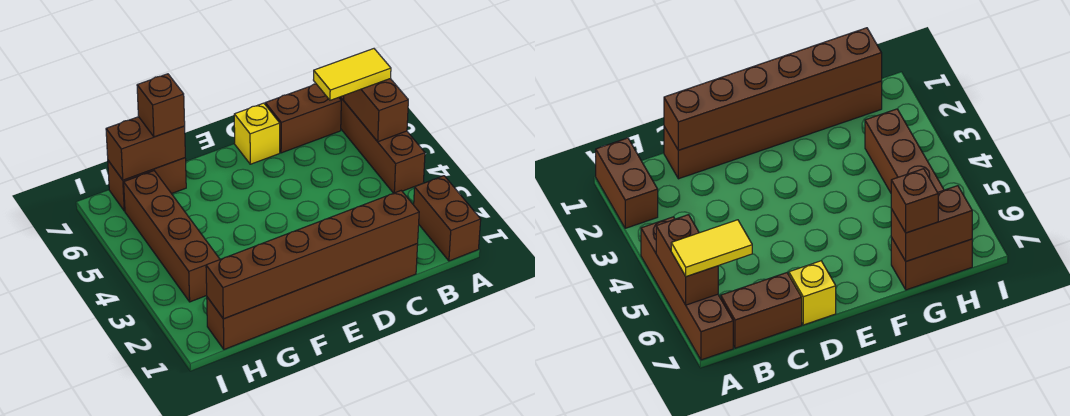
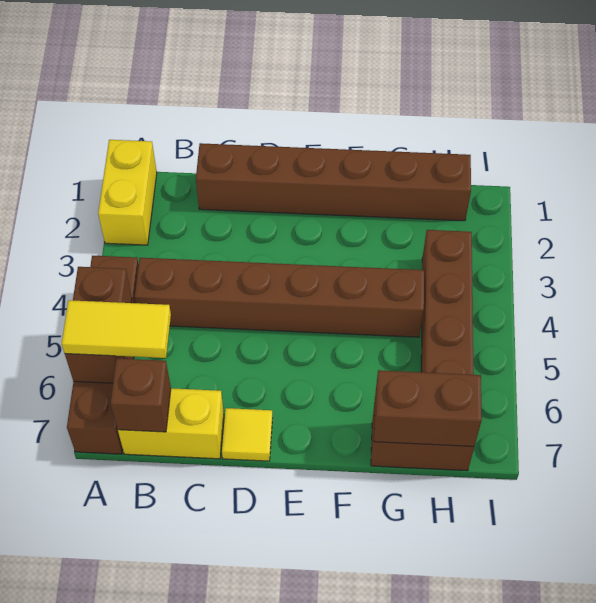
brown brick A1:A2 level 1 -> yellow brick A1:A2 level 1
brown brick B7:C7 level 1 -> yellow brick B7:C7 level 1
brown brick C1:H1 level 2 -> brown brick B4:G4 level 1
yellow brick D7 level 1 -> yellow tile D7 level 1
brown brick G7 level 3 -> brown brick B7 level 2

